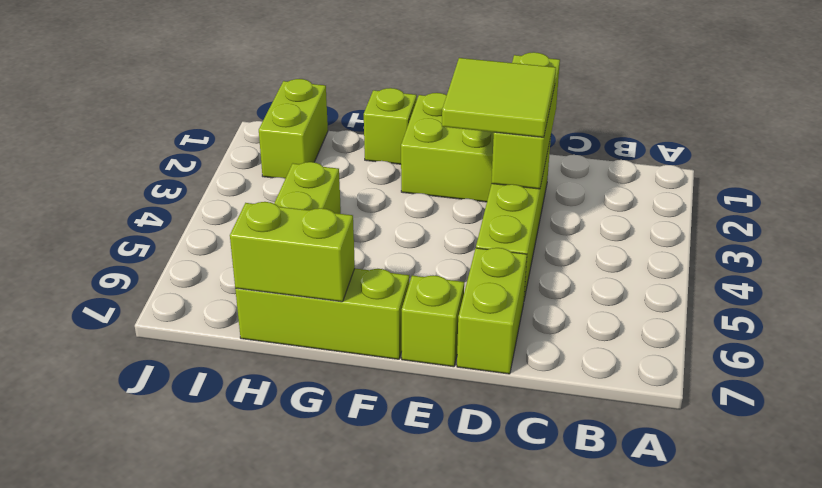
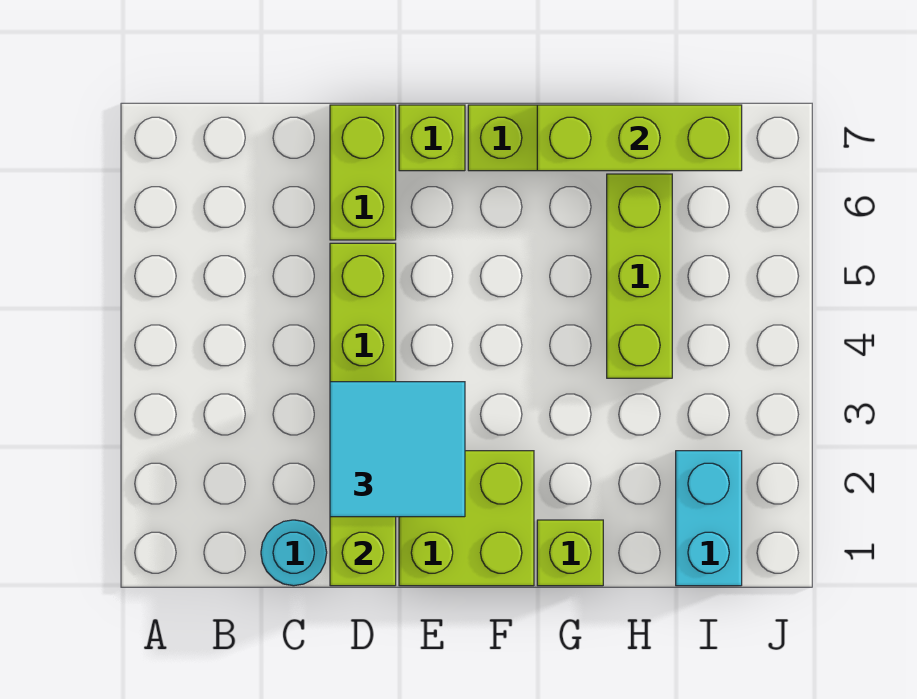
none -> cyan round brick C1 level 1
lime tile D2:E3 level 3 -> cyan tile D2:E3 level 3
lime brick G7:H7 level 2 -> lime brick G7:I7 level 2
lime brick I1:I2 level 1 -> cyan brick I1:I2 level 1

